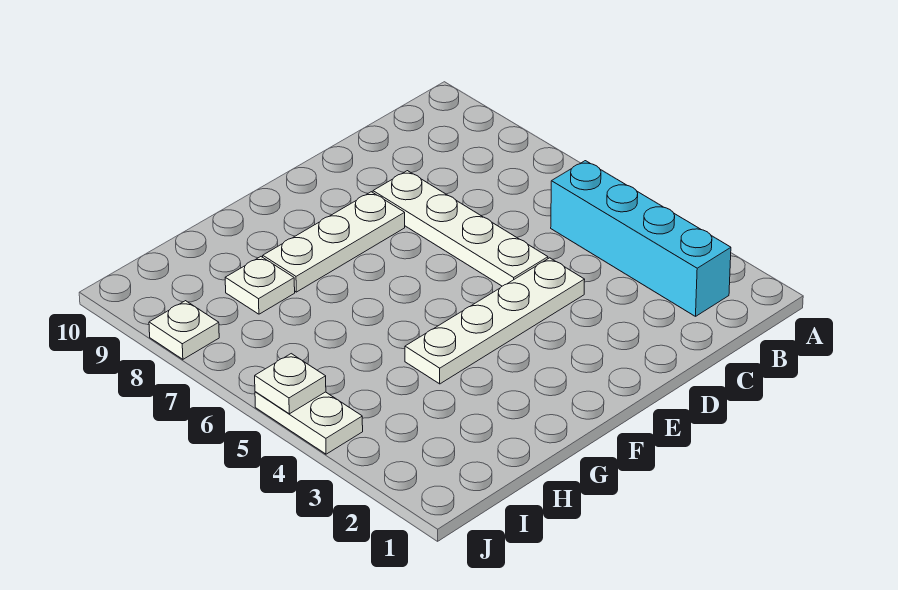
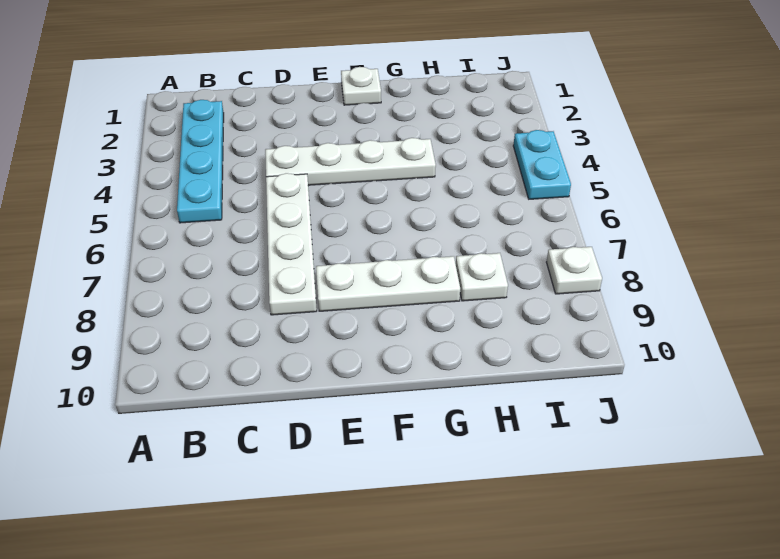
cyan brick B2:B5 level 1 -> cyan plate B2:B5 level 1
white plate J4:J5 level 1 -> cyan plate J4:J5 level 1
white plate J5 level 2 -> white plate F1 level 1

